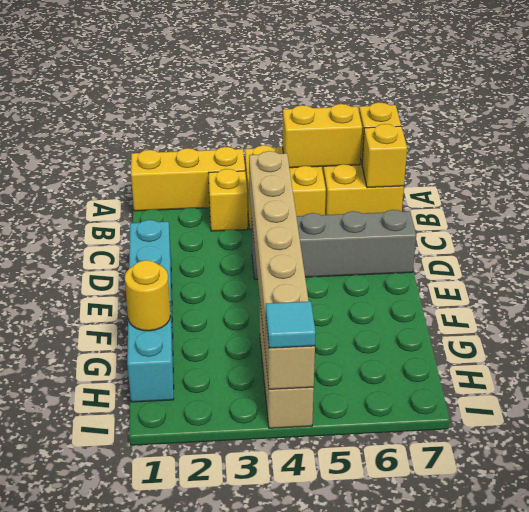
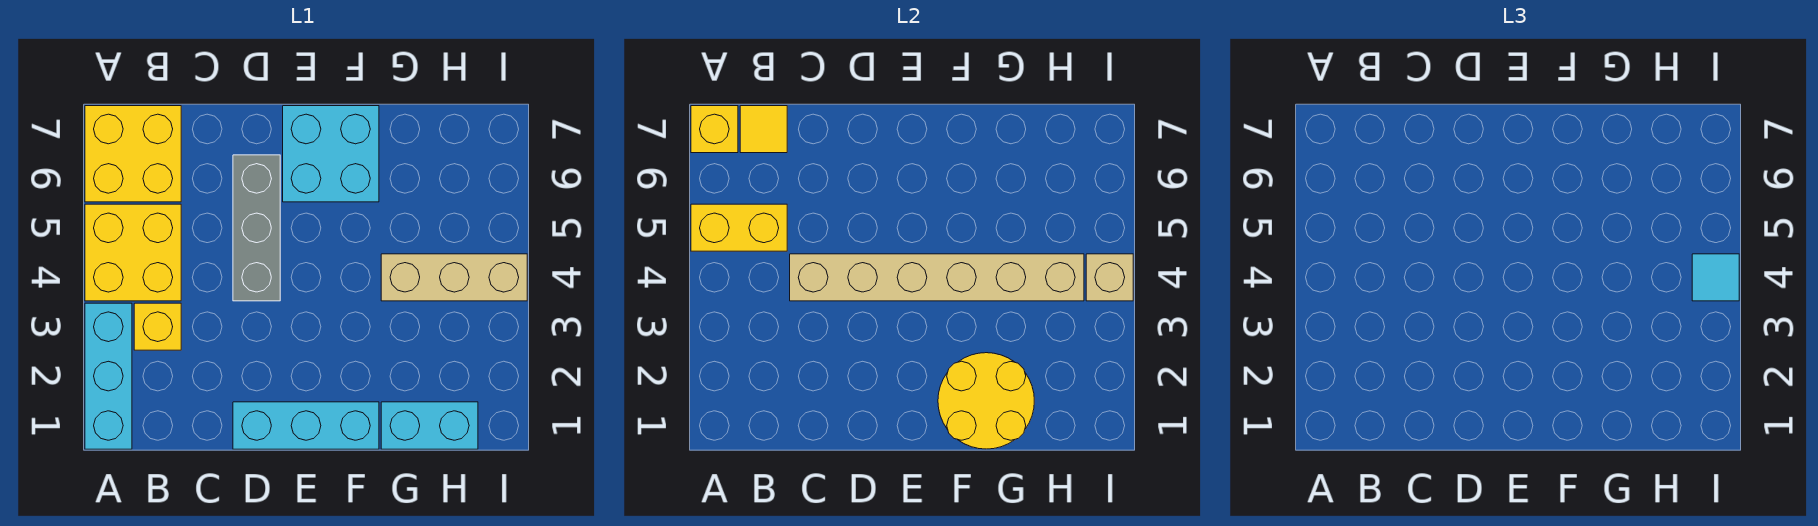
yellow brick A1:A3 level 1 -> cyan brick A1:A3 level 1
yellow brick A5:A6 level 2 -> yellow brick A5:B5 level 2
yellow brick B7 level 2 -> yellow tile B7 level 2
grey brick D4:D7 level 1 -> grey brick D4:D6 level 1
none -> cyan brick E6:F7 level 1
yellow round brick G1 level 2 -> yellow round brick F1:G2 level 2

